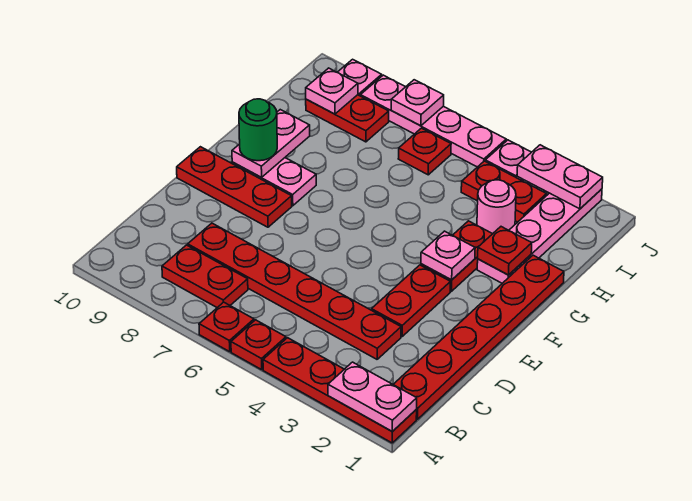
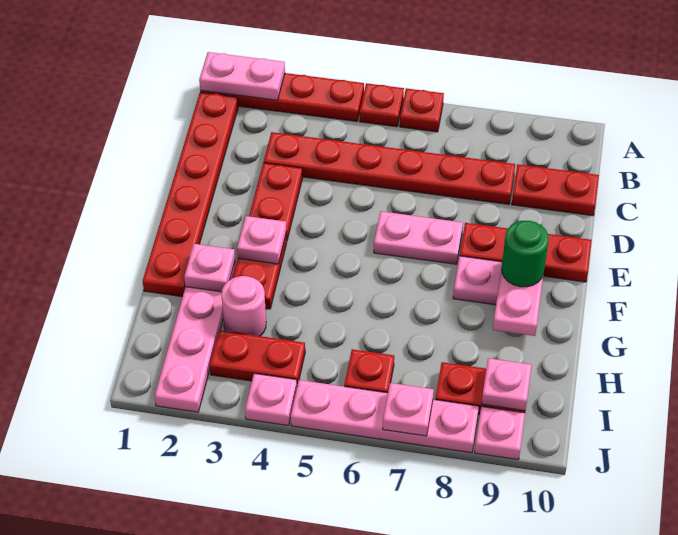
red plate B7:B8 level 1 -> red plate C9:C10 level 1
red plate G2 level 2 -> pink plate G2 level 2
pink plate J2:J3 level 2 -> pink plate E6:E7 level 1

